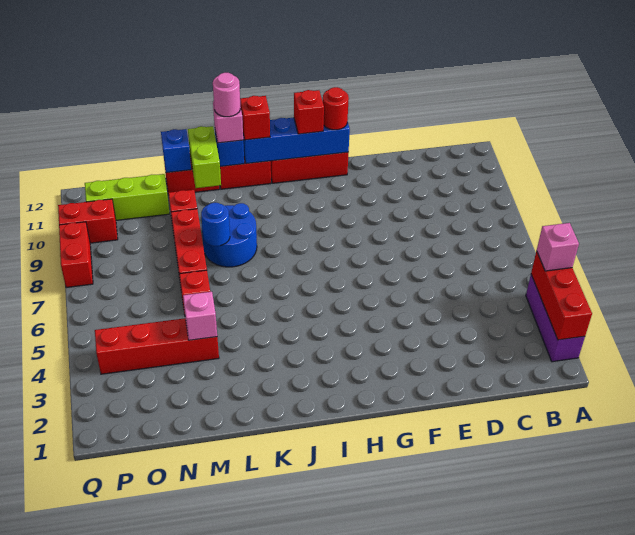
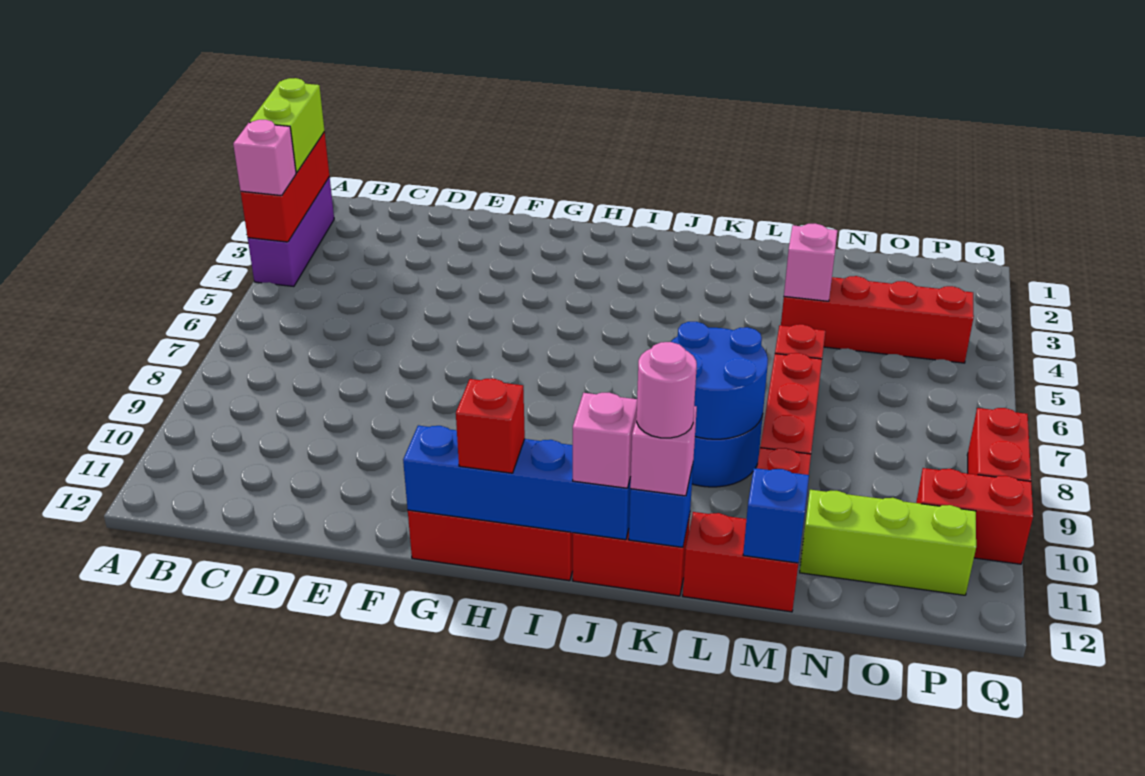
red round brick G12 level 3 -> none
red brick J12 level 3 -> pink brick J12 level 3
blue round brick L8 level 2 -> blue round brick K8:L9 level 2
lime brick L11:L12 level 2 -> lime brick A2:A3 level 3

